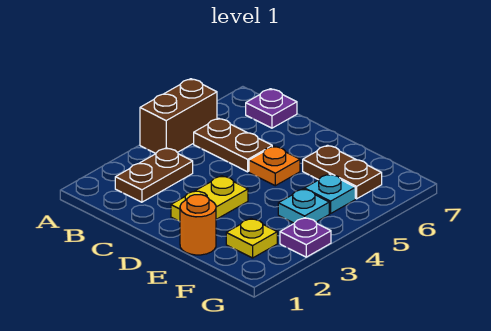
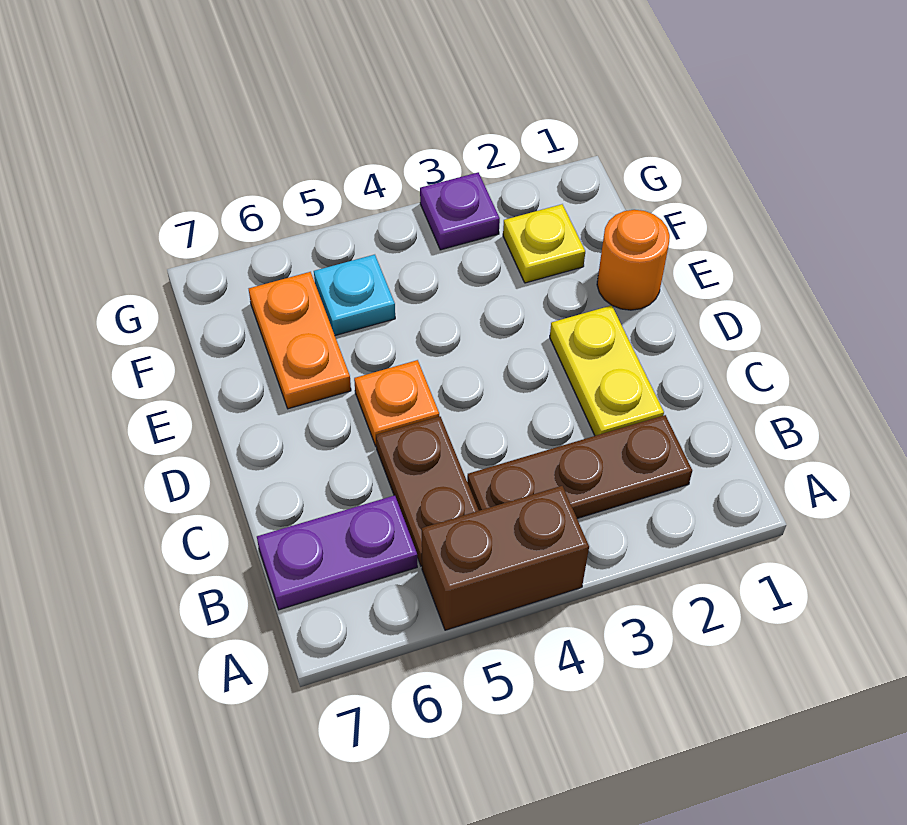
brown plate B2:B3 level 1 -> brown plate B2:B4 level 1
purple plate B7 level 1 -> purple plate B6:B7 level 1
yellow plate D2:D3 level 1 -> yellow plate C2:D2 level 1
brown plate E6:F6 level 1 -> orange plate E6:F6 level 1
cyan plate F4 level 1 -> none

